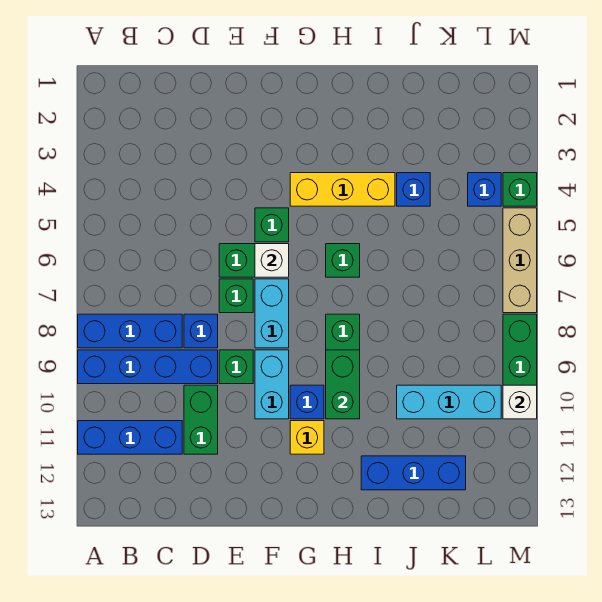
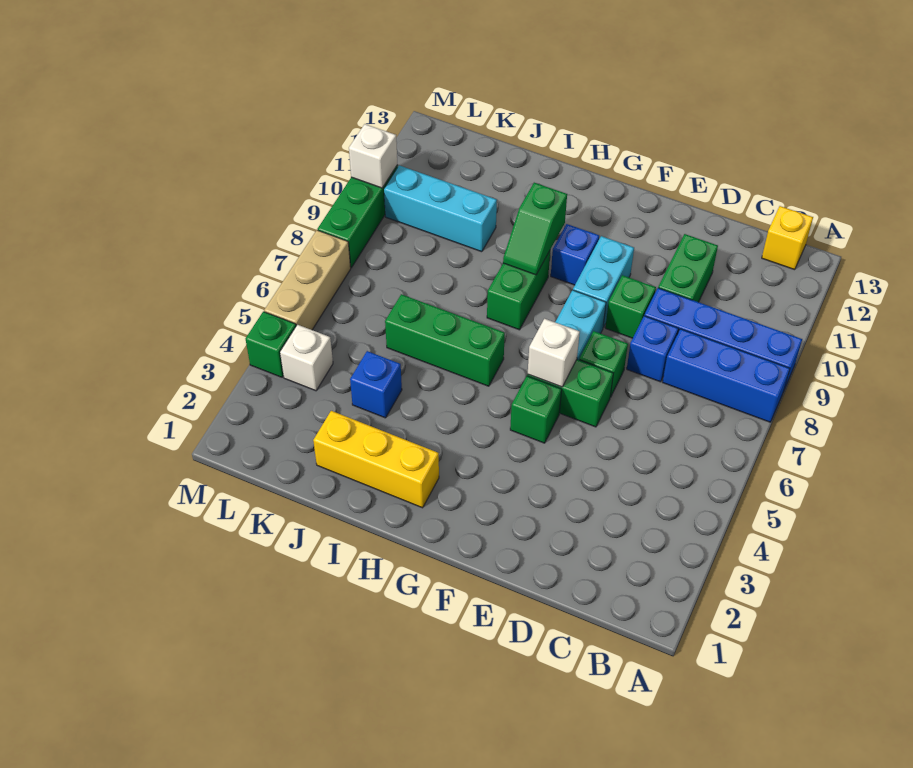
blue brick A11:C11 level 1 -> none
yellow brick G4:I4 level 1 -> yellow brick H2:J2 level 1
yellow brick G11 level 1 -> yellow brick B13 level 1
green brick H6 level 1 -> green brick H6:J6 level 1
green brick H9:H10 level 2 -> green slope H9:H10 level 2 top 10
blue brick I12:K12 level 1 -> none
blue brick L4 level 1 -> white brick L4 level 1

